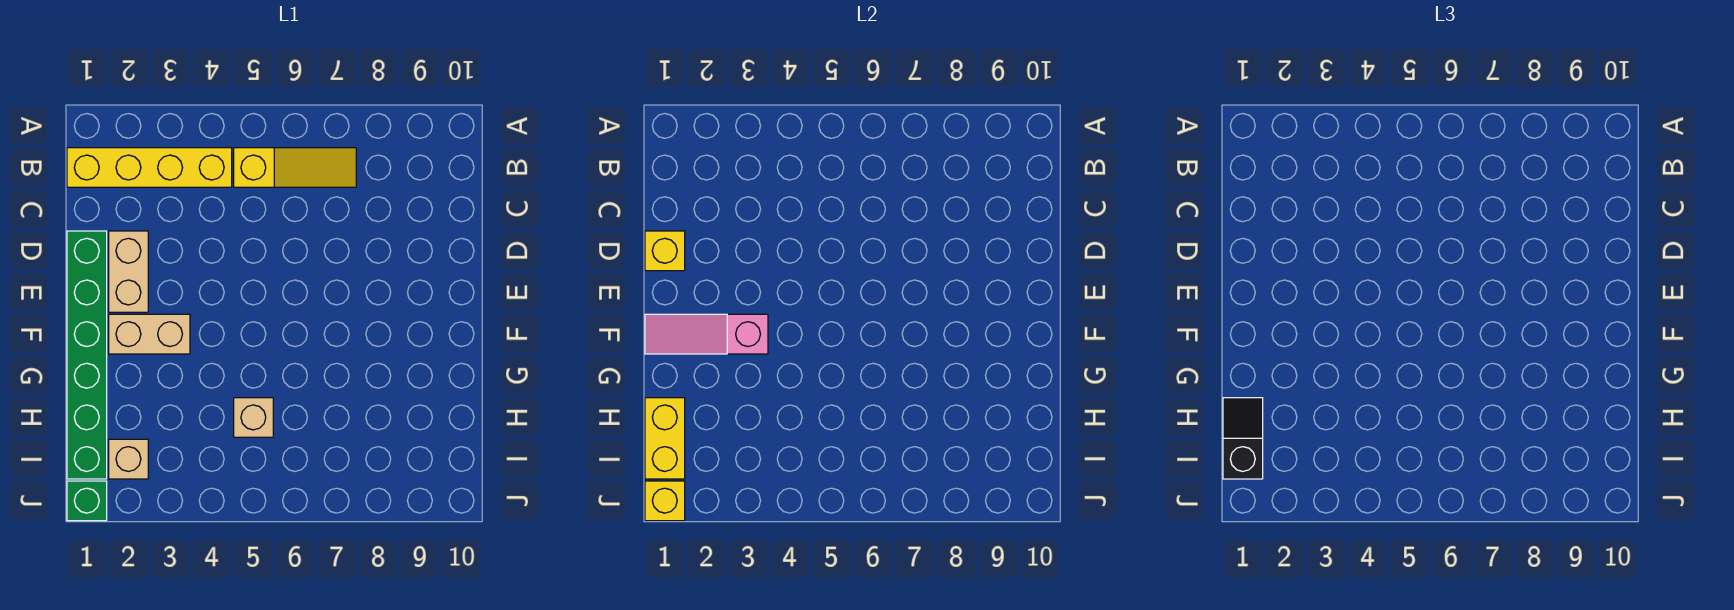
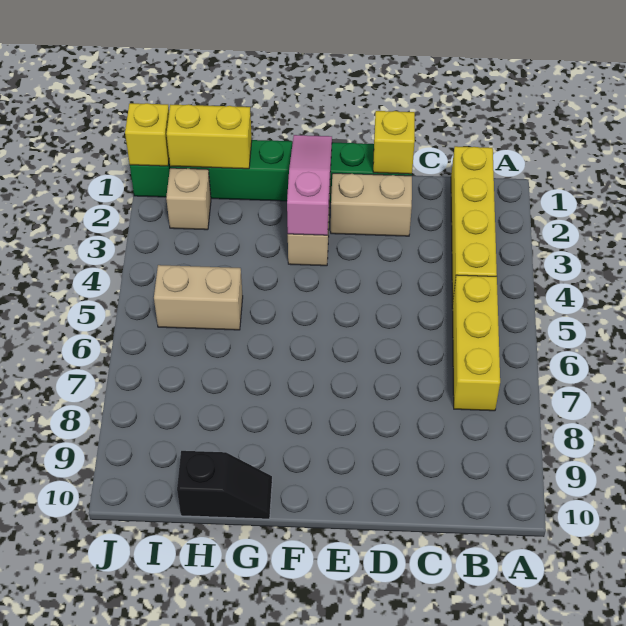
yellow slope B5:B7 level 1 top 5 -> yellow brick B5:B7 level 1
black slope H1:I1 level 3 top I -> black slope G10:H10 level 1 top H
tan brick H5 level 1 -> tan brick H5:I5 level 1

